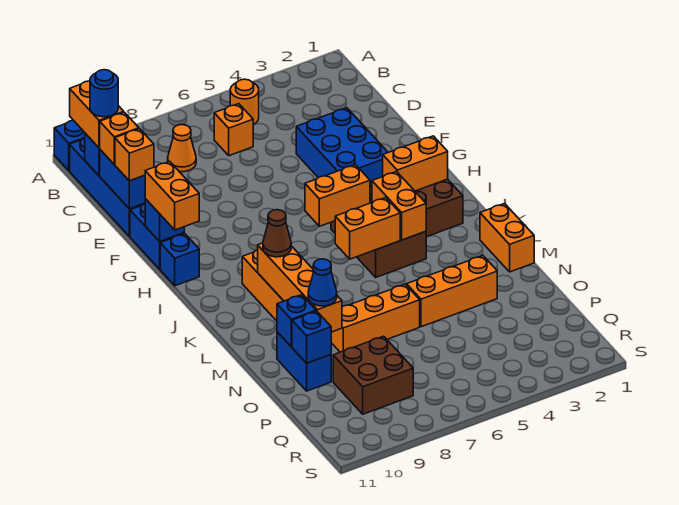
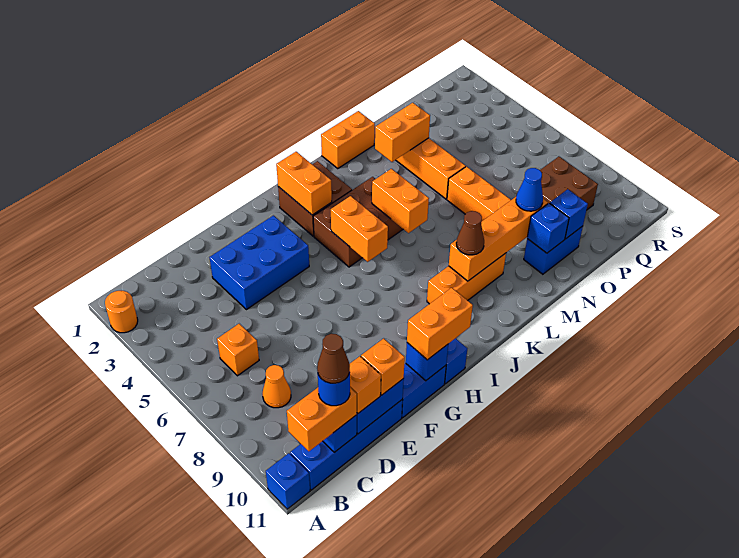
orange round brick B5 level 1 -> orange round brick A2 level 1
none -> brown cone C11 level 5
orange brick J4:K4 level 2 -> orange brick M3:N3 level 2

